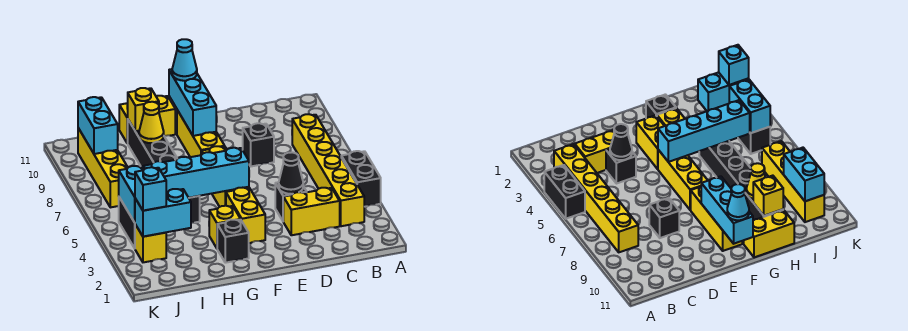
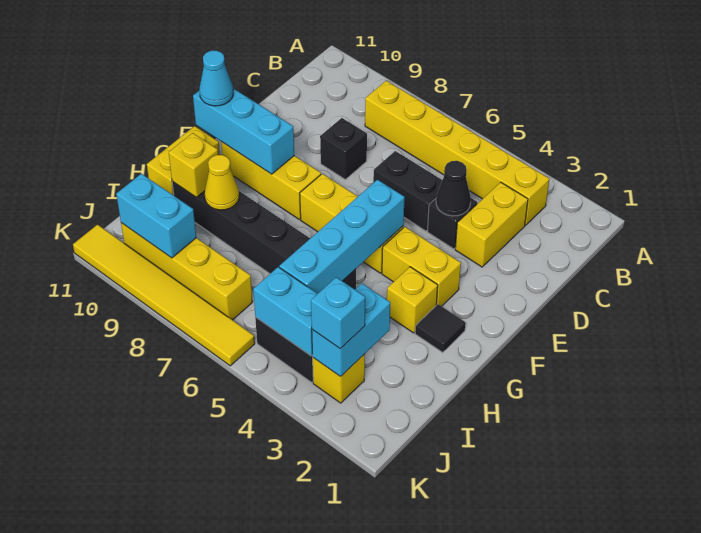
black brick A4:A5 level 1 -> black brick D5:D6 level 1
black brick G2 level 1 -> black tile G2 level 1
none -> yellow tile K6:K11 level 1

